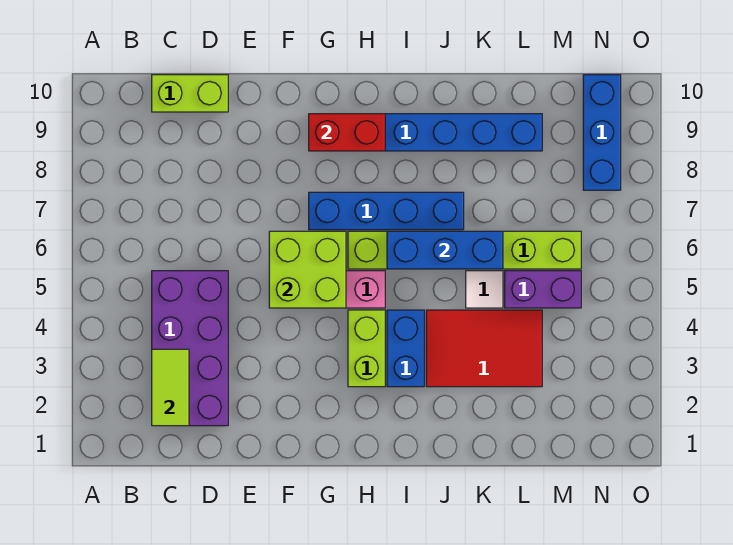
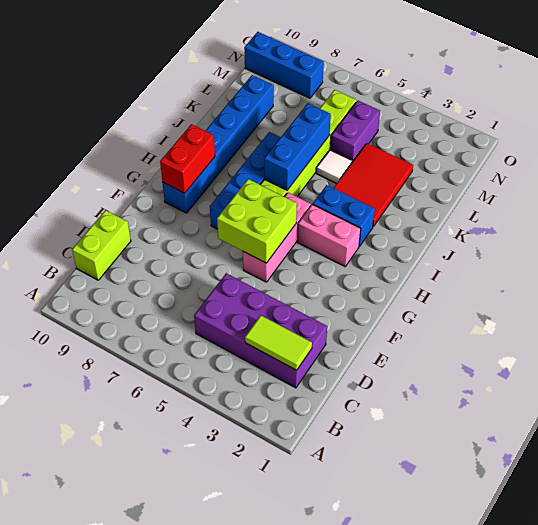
lime brick H3:H4 level 1 -> pink brick H3:H4 level 1

